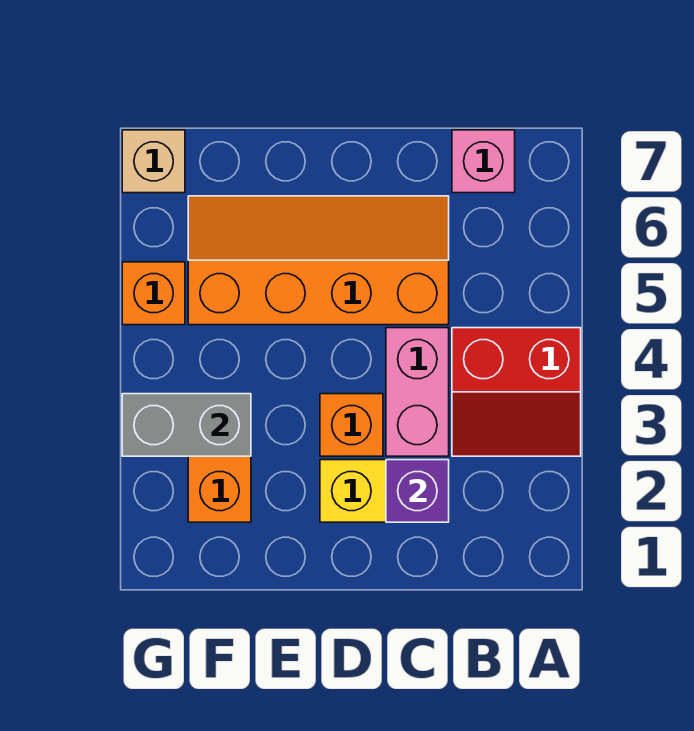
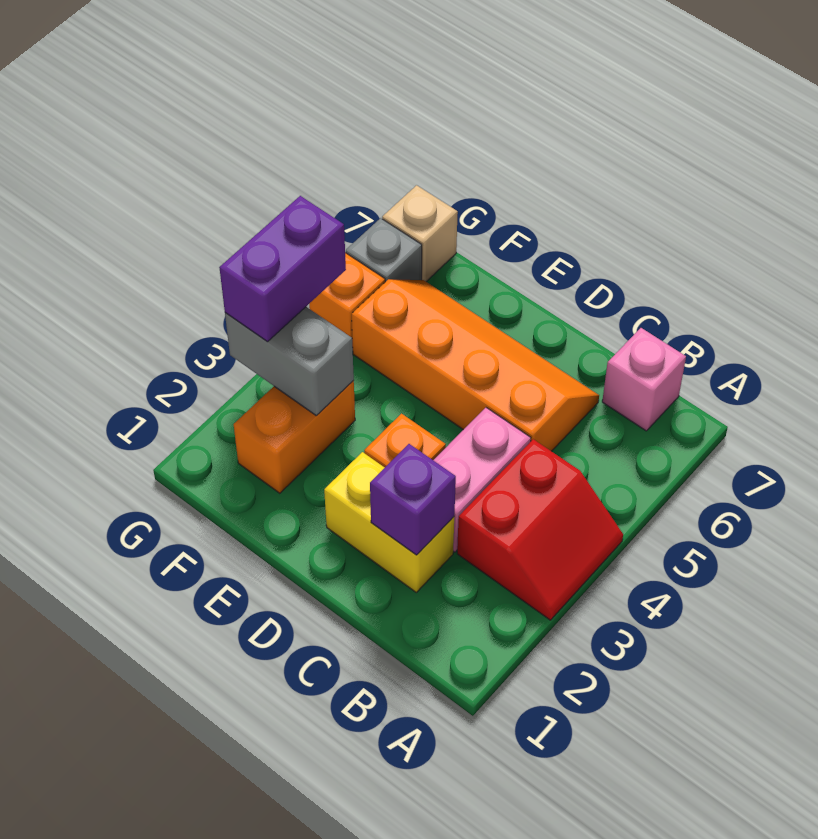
red slope A3:B4 level 1 top 4 -> red slope A3:B4 level 1 top B
none -> purple brick G3:G4 level 3
none -> grey brick G6 level 1

